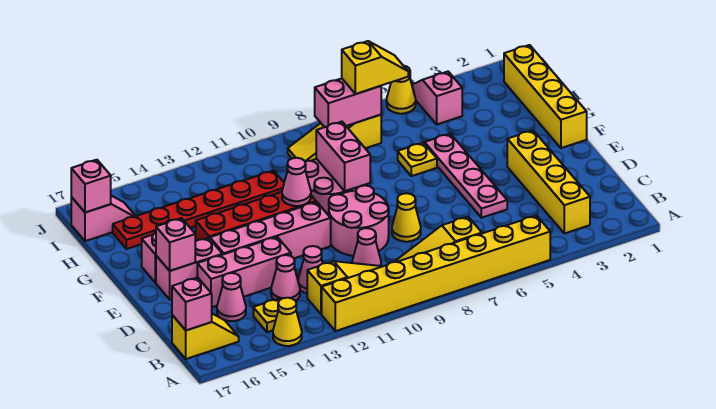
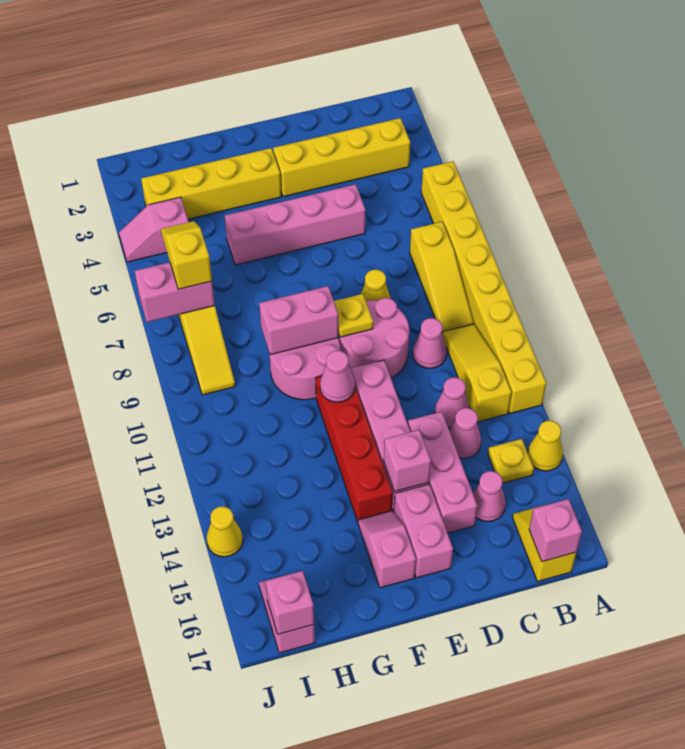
pink plate D5:G5 level 1 -> pink brick D5:G5 level 1
pink brick E16 level 2 -> pink brick E14 level 2
yellow brick F1:I1 level 1 -> yellow brick F3:I3 level 1
yellow plate G6 level 1 -> yellow plate E9 level 2
red plate H11:H16 level 1 -> none
pink brick I7:I8 level 2 -> pink brick I7:J7 level 2
yellow cone J5 level 1 -> yellow cone J14 level 1

